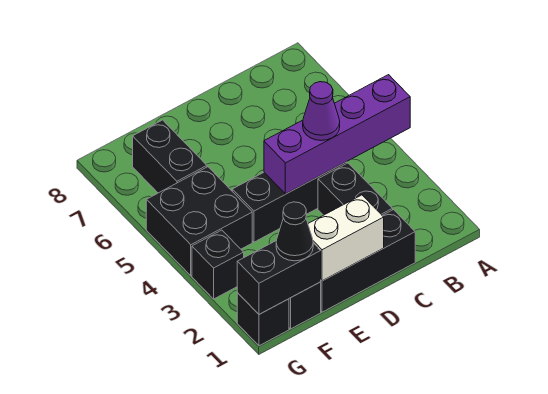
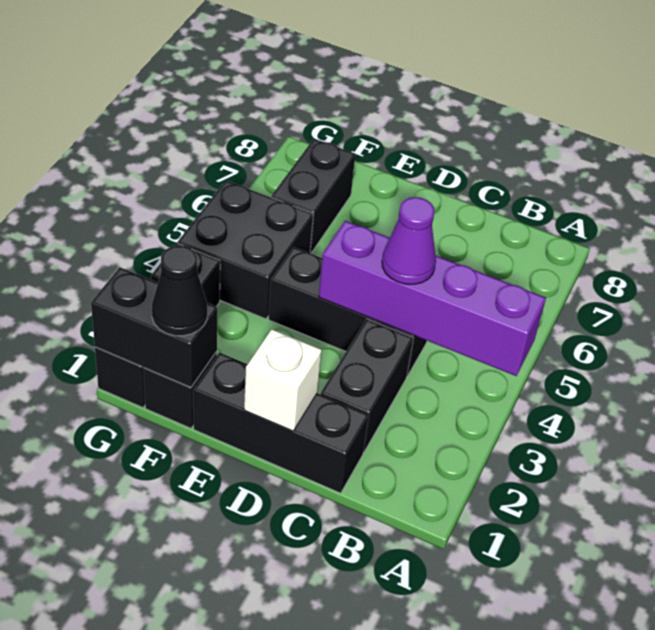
white brick D1:E1 level 2 -> white brick D1 level 2

